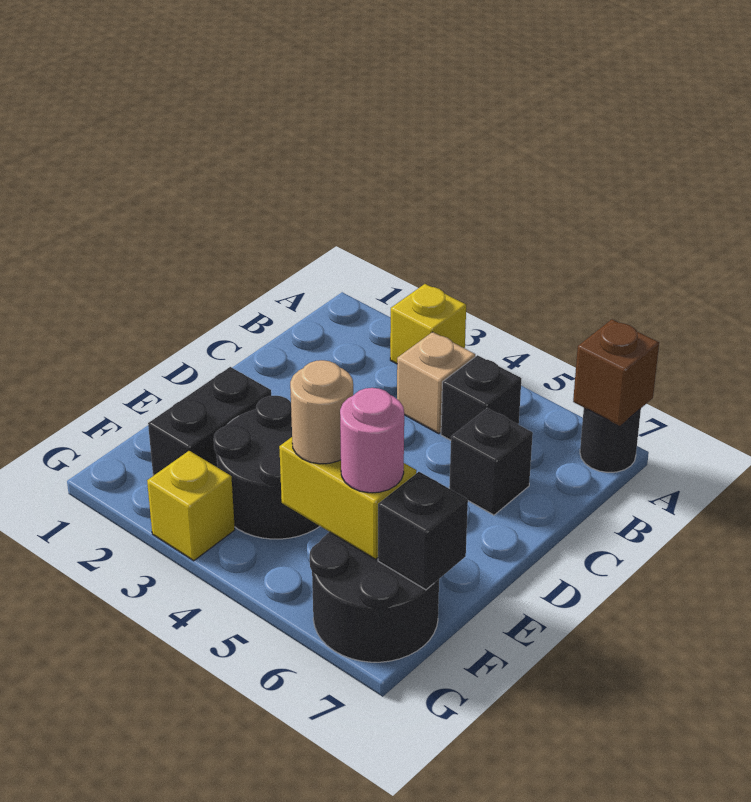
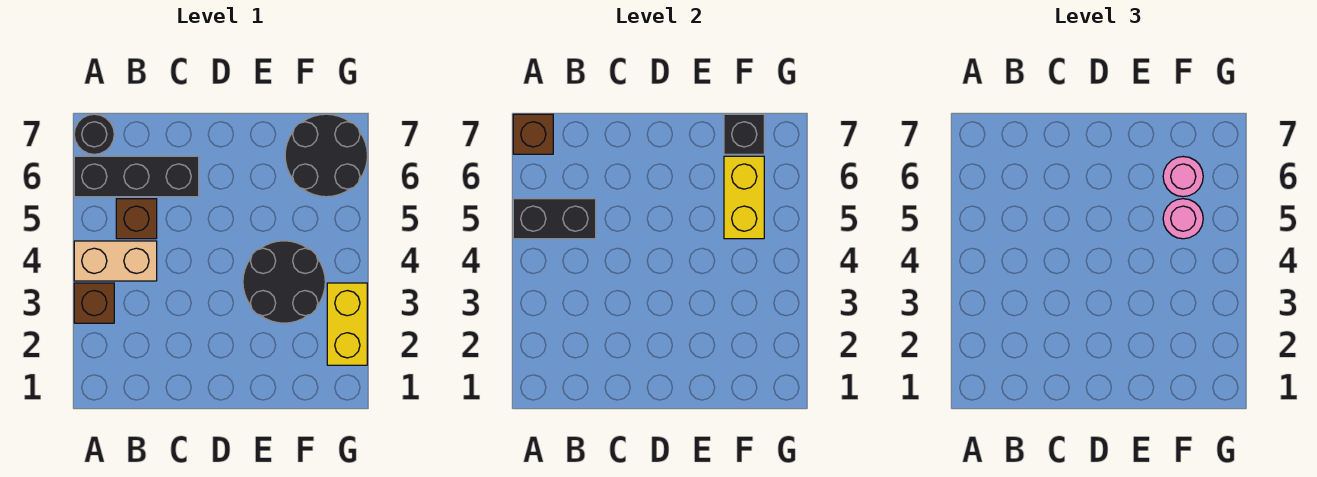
yellow brick A3 level 1 -> brown brick A3 level 1
tan brick B4 level 1 -> tan brick A4:B4 level 1
black brick B5 level 1 -> brown brick B5 level 1
black brick C6 level 1 -> black brick A6:C6 level 1
black brick E2:F2 level 1 -> black brick A5:B5 level 2
tan round brick F5 level 3 -> pink round brick F5 level 3
yellow brick G3 level 1 -> yellow brick G2:G3 level 1

